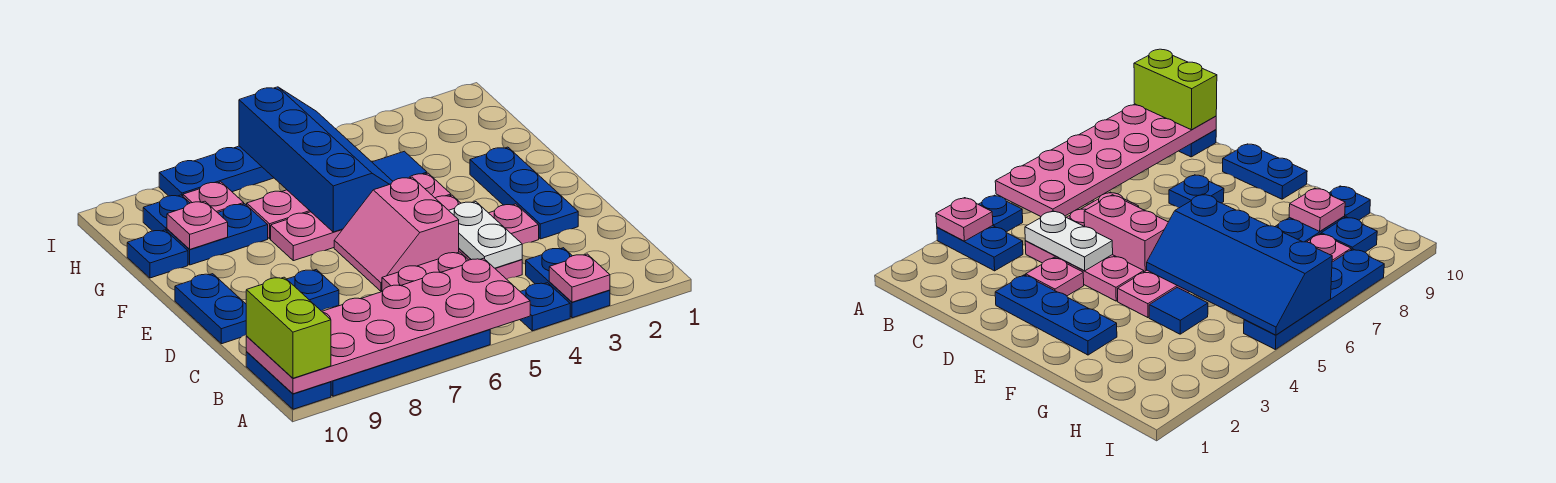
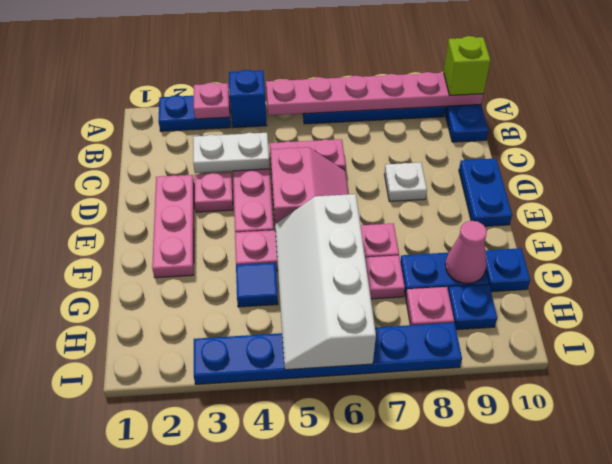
blue plate A3:B3 level 1 -> blue plate A2:A3 level 1
blue plate A4 level 1 -> blue brick A4 level 1
pink plate A5:B10 level 2 -> pink plate A5:A10 level 2
lime brick A10:B10 level 3 -> lime brick A10 level 3
white plate C4:D4 level 2 -> white plate C3:C4 level 2
blue plate D2:F2 level 1 -> pink plate D2:F2 level 1
blue plate D8 level 1 -> white plate D8 level 1
blue slope F5:I6 level 2 top 6 -> white slope F5:I6 level 2 top 6
pink plate G9 level 2 -> pink cone G9 level 2
blue plate I5:I8 level 1 -> blue plate I3:I8 level 1

